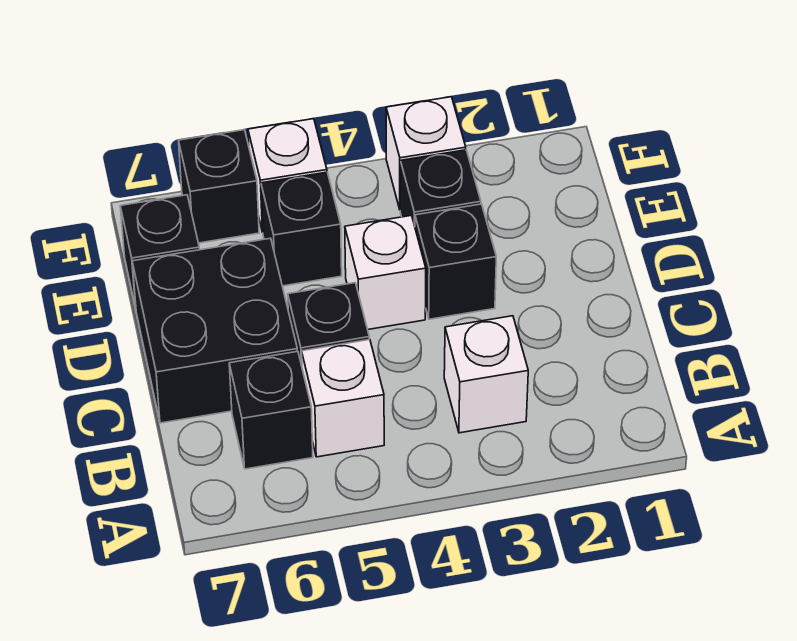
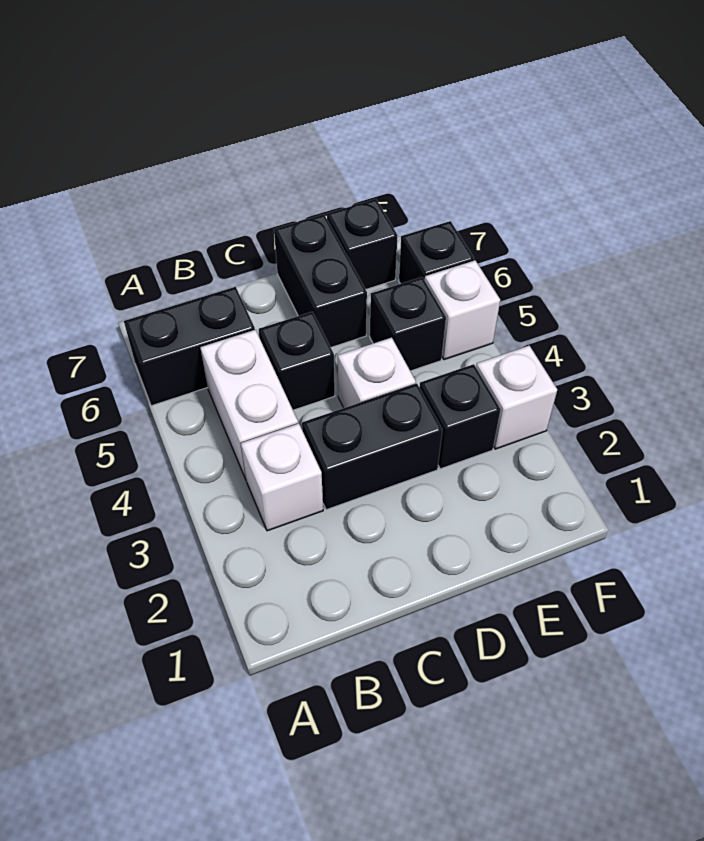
white brick B5 level 1 -> white brick B4:B5 level 1
black brick B6 level 1 -> black brick A6:B6 level 1
black brick C6:D7 level 1 -> black brick D6:D7 level 1
black brick D3 level 1 -> black brick C3:D3 level 1

